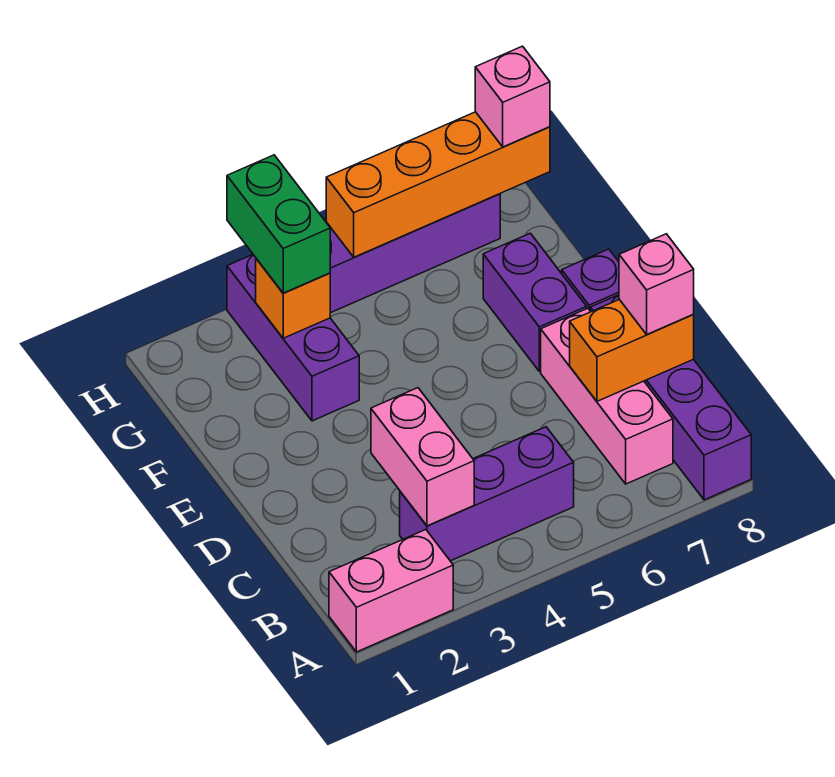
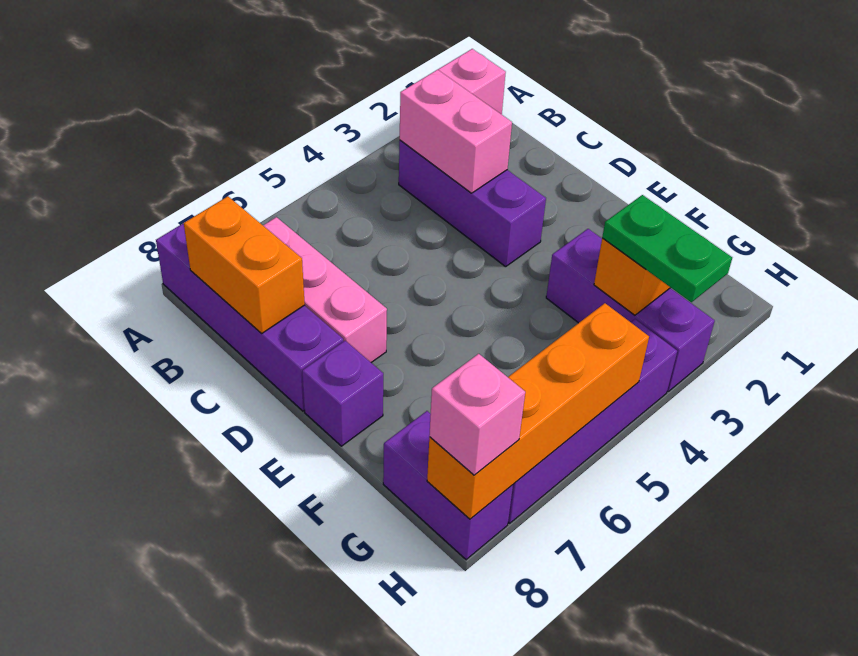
purple brick B3:B5 level 1 -> purple brick B3:D3 level 1
orange brick C7:C8 level 2 -> orange brick B8:C8 level 2
pink brick C8 level 3 -> none
purple brick E7:F7 level 1 -> purple brick G8:H8 level 1
green brick G3:H3 level 3 -> green plate G3:H3 level 3

